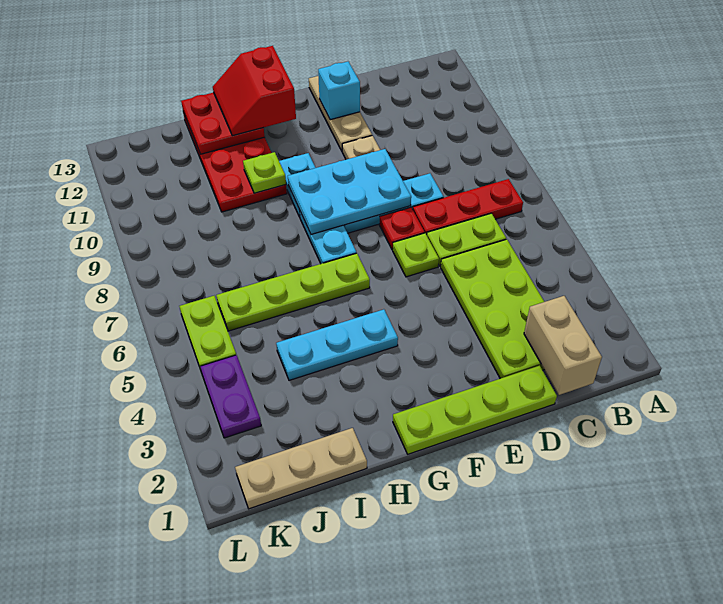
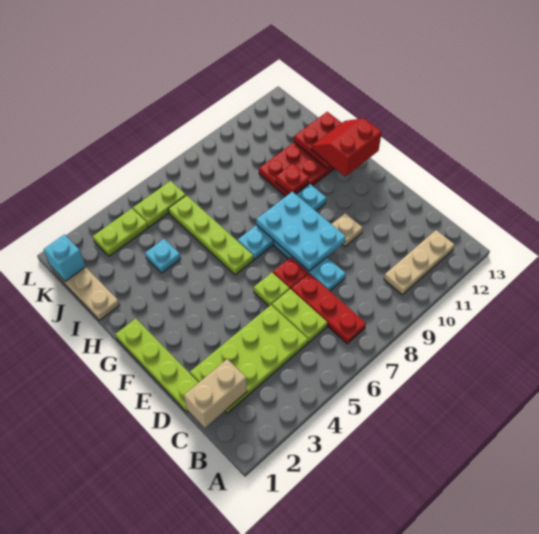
tan plate E11:E13 level 1 -> tan plate B10:B12 level 1
cyan brick E12 level 2 -> cyan brick K1 level 2
cyan plate G4:I4 level 1 -> cyan plate I4 level 1
lime plate H10 level 2 -> red plate H10 level 2
purple plate K3:K4 level 1 -> lime plate K3:K4 level 1

